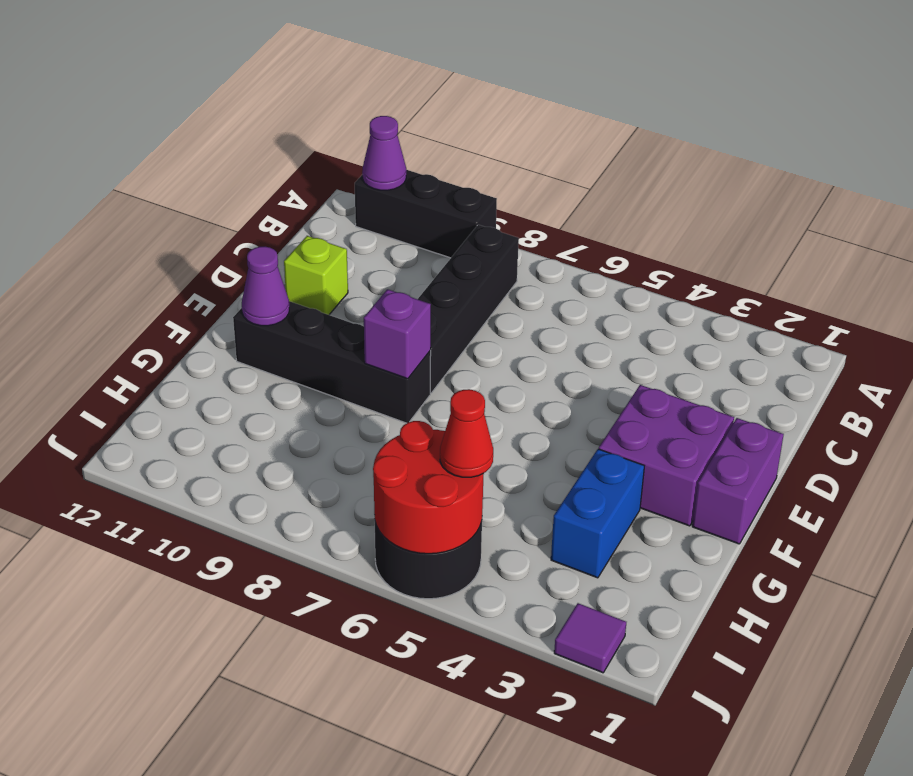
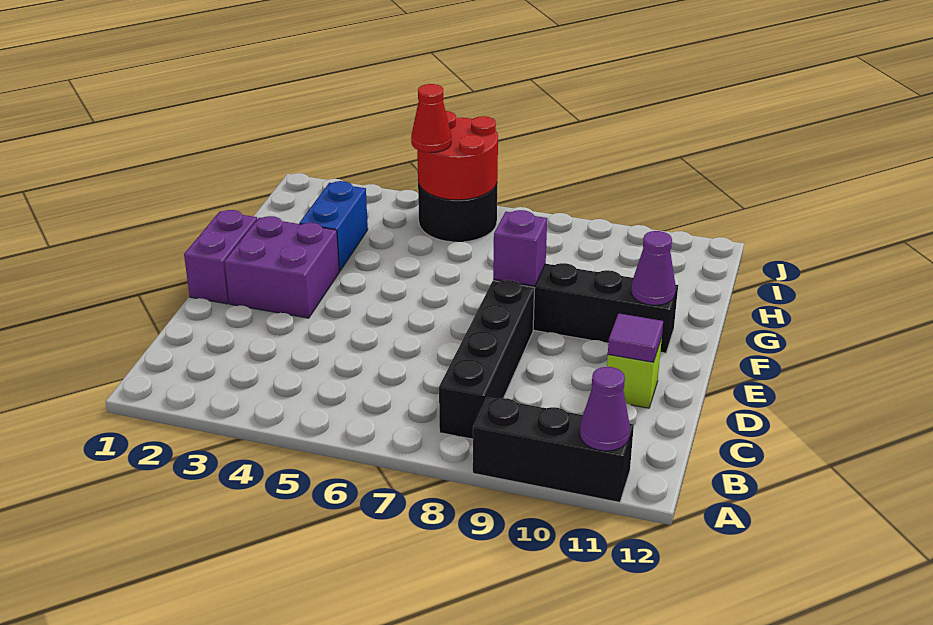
purple tile J2 level 1 -> purple tile D11 level 2

